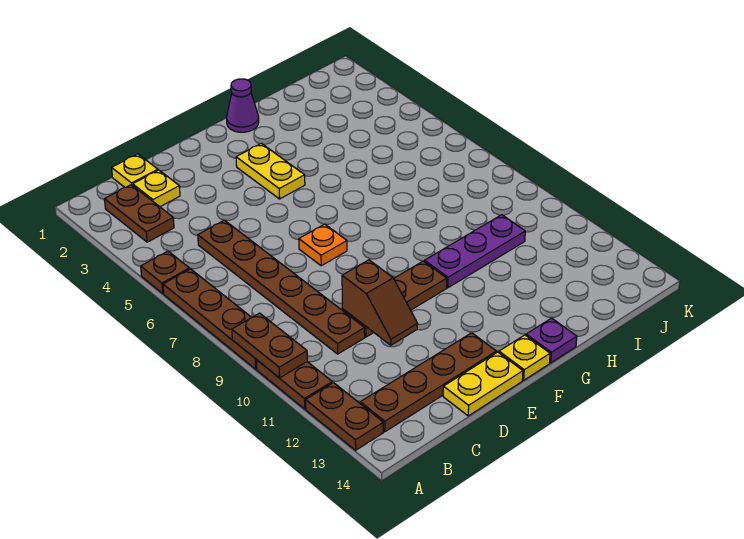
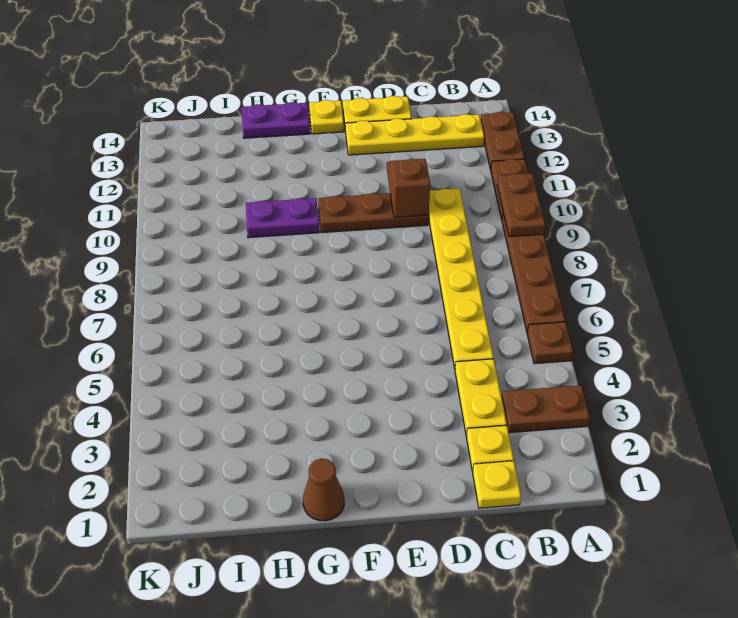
brown plate B2:B3 level 1 -> brown plate A3:B3 level 1
brown plate B13:E13 level 1 -> yellow plate B13:E13 level 1
brown plate C5:C10 level 1 -> yellow plate C5:C10 level 1
orange plate E7 level 1 -> none
yellow plate F3:F4 level 1 -> yellow plate C3:C4 level 1
purple cone G1 level 1 -> brown cone G1 level 1
purple plate G10:I10 level 1 -> purple plate G10:H10 level 1
purple plate G14 level 1 -> purple plate G14:H14 level 1

